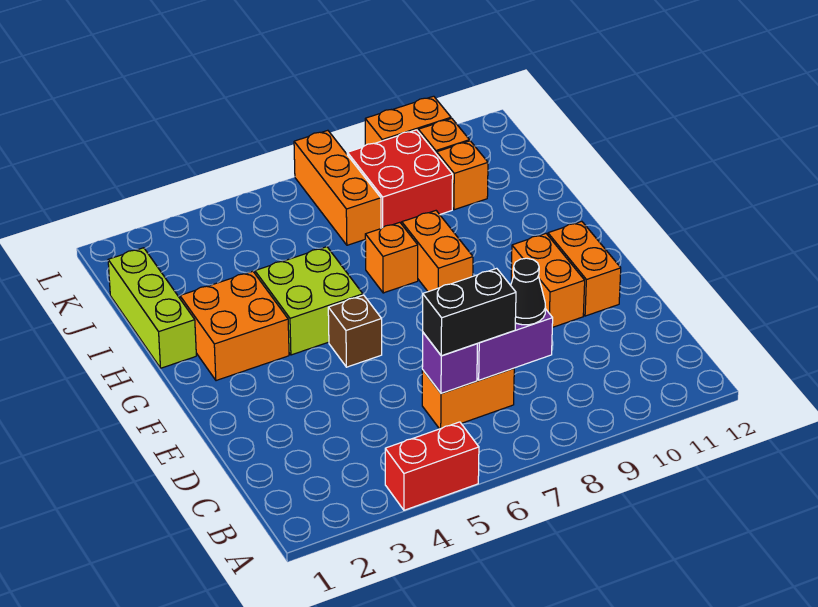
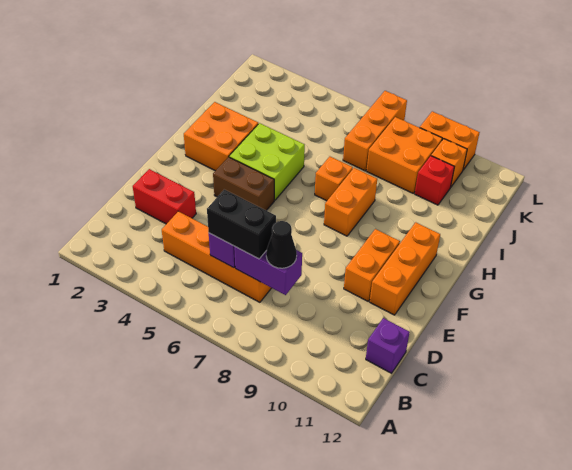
red brick A4:A5 level 1 -> red brick D2:D3 level 1
orange brick C6:C7 level 1 -> orange brick C4:C7 level 1
none -> purple brick C12 level 1
orange brick E11:F11 level 1 -> orange brick E11:G11 level 1
brown brick F5 level 1 -> brown brick F4:F5 level 1
lime brick H1:J1 level 1 -> none
red brick J8:K9 level 1 -> orange brick J8:K9 level 1
orange brick J10 level 1 -> red brick J10 level 1

